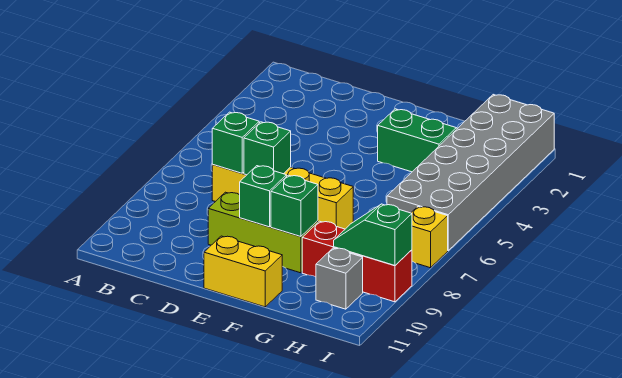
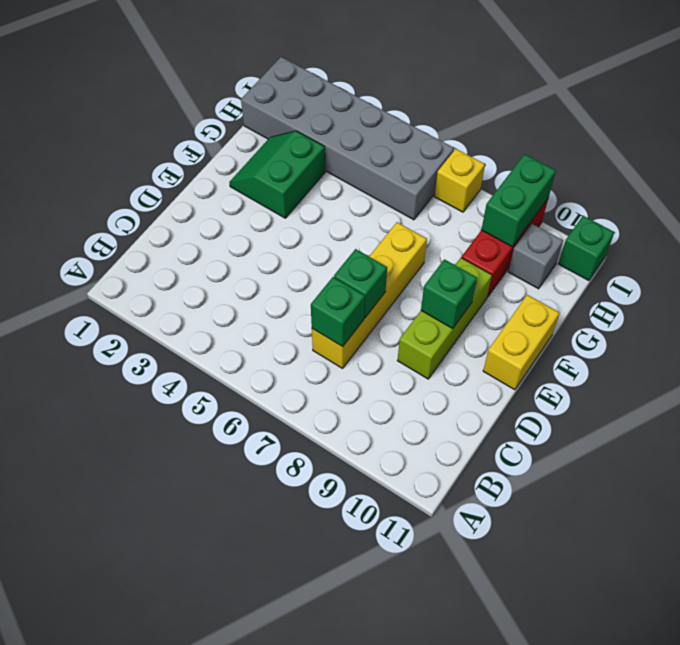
green brick F9 level 2 -> green brick I11 level 1
green slope H9:I9 level 2 top I -> green brick H9:I9 level 2

